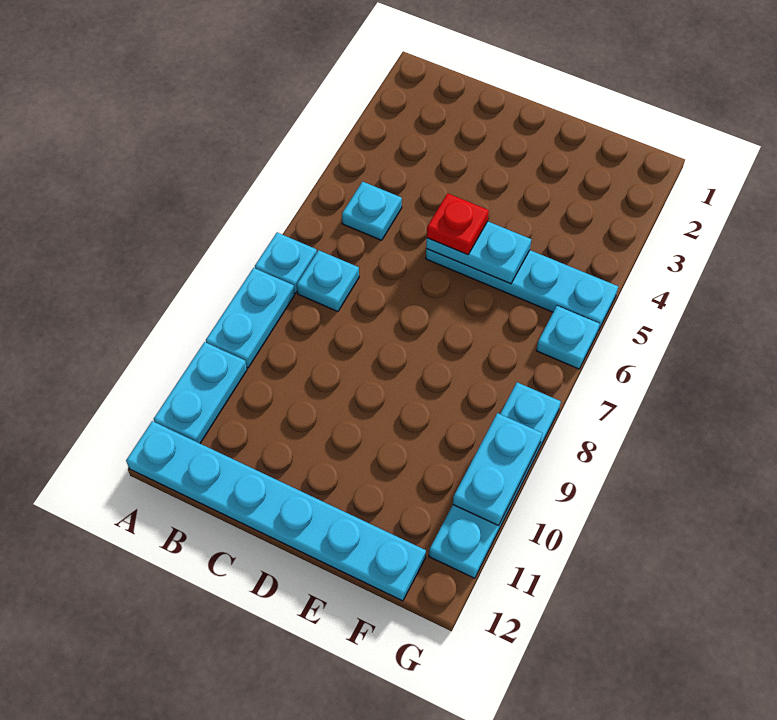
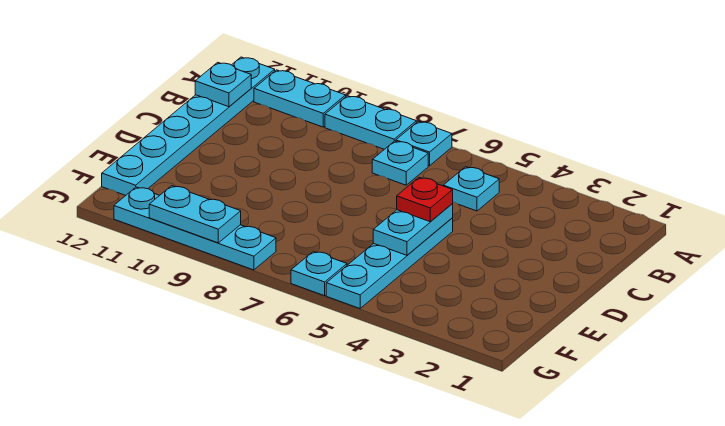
none -> cyan plate B12 level 2

